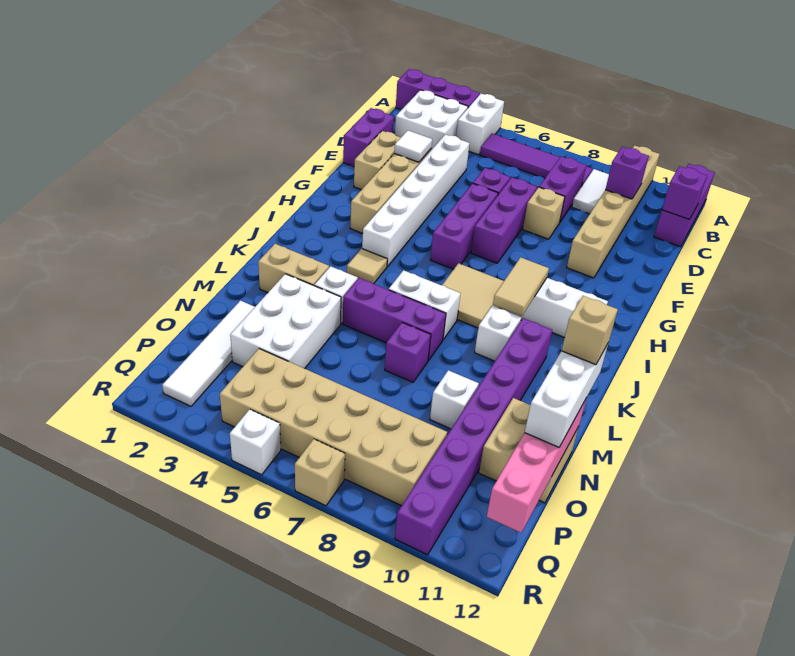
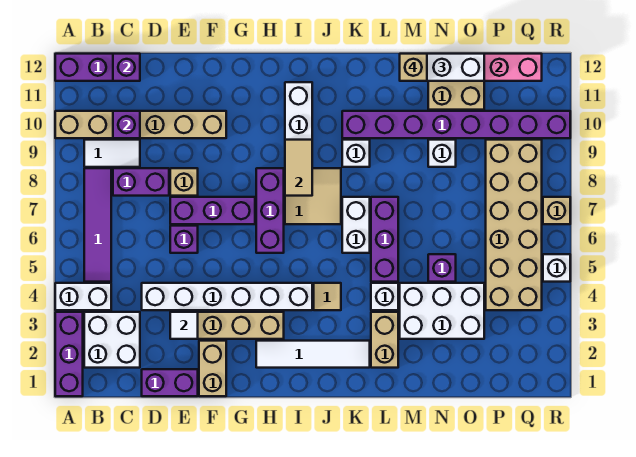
tan brick E2:F2 level 1 -> tan brick F1:F2 level 1
purple brick F6:H6 level 1 -> purple brick H6:H8 level 1
tan tile I9:J9 level 2 -> tan tile I8:I9 level 2
purple brick M7 level 1 -> purple brick N5 level 1
white tile N2:Q2 level 1 -> white tile H2:K2 level 1

